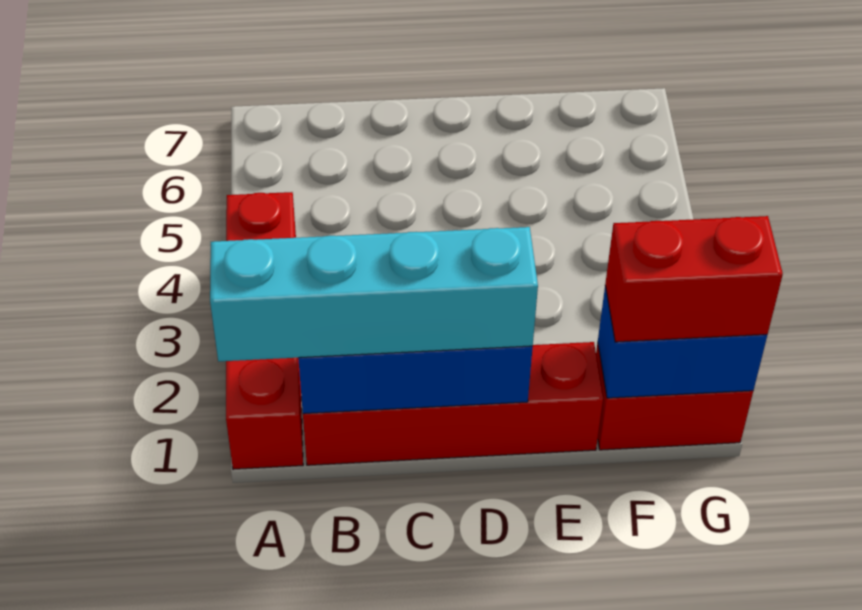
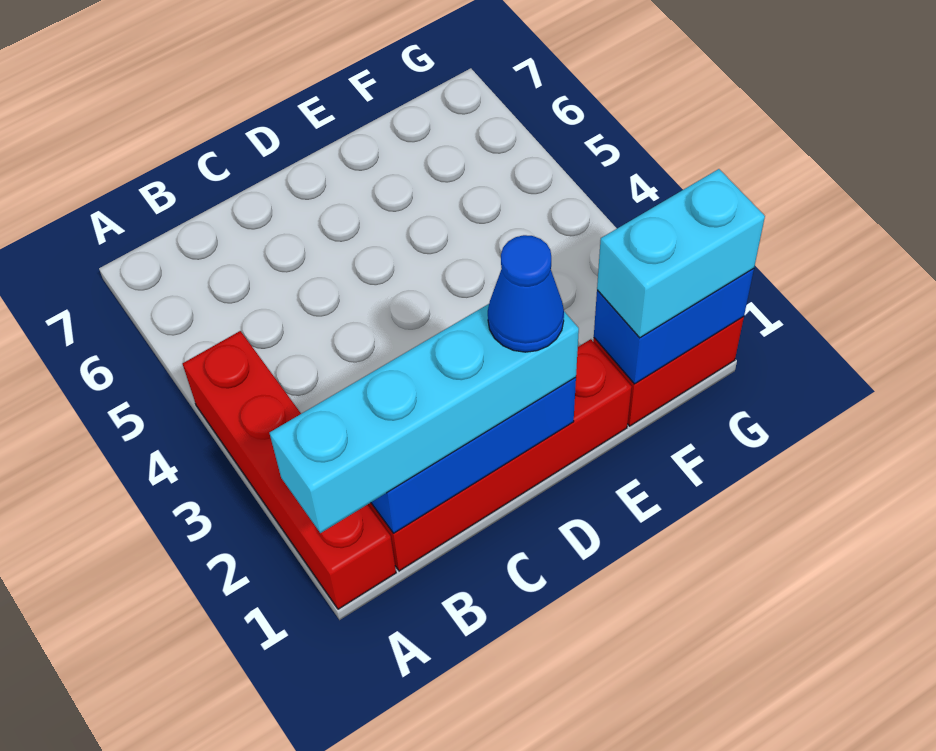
none -> blue cone D1 level 4
red brick F1:G1 level 3 -> cyan brick F1:G1 level 3

